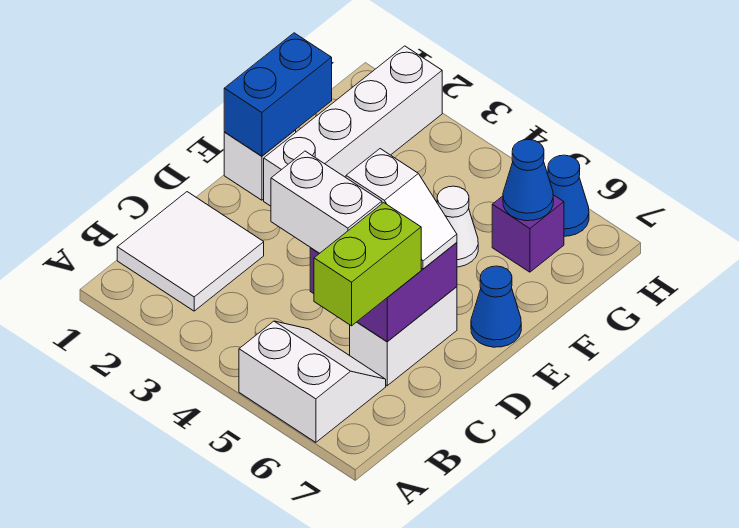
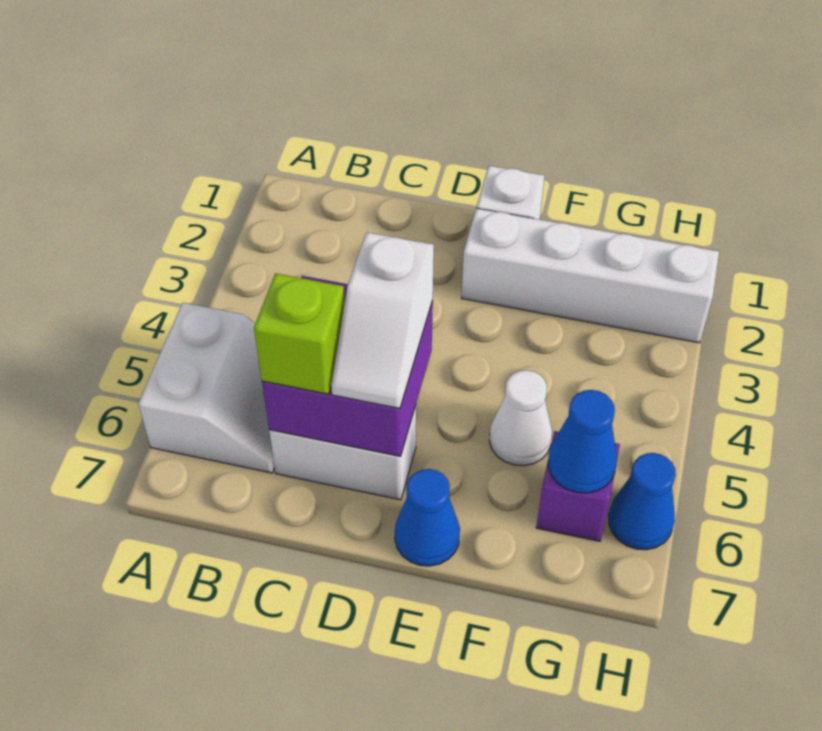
white tile B1:C2 level 1 -> none
lime brick B6:C6 level 3 -> lime brick C6 level 3
white brick C4:C5 level 3 -> none
blue brick E1:F1 level 2 -> none

